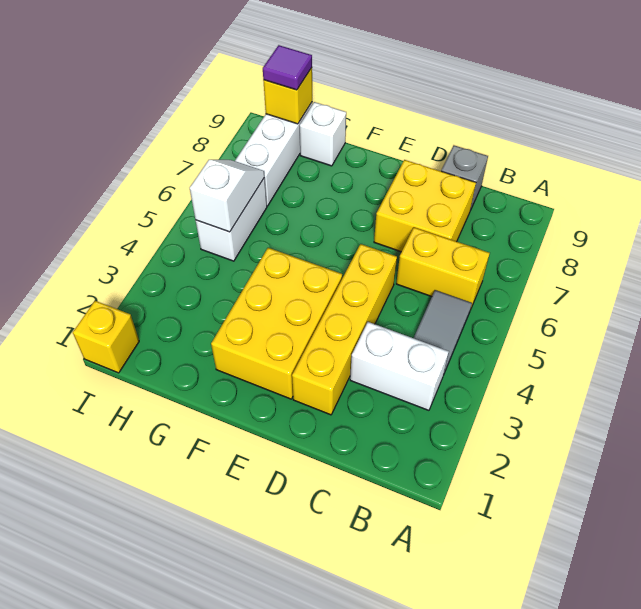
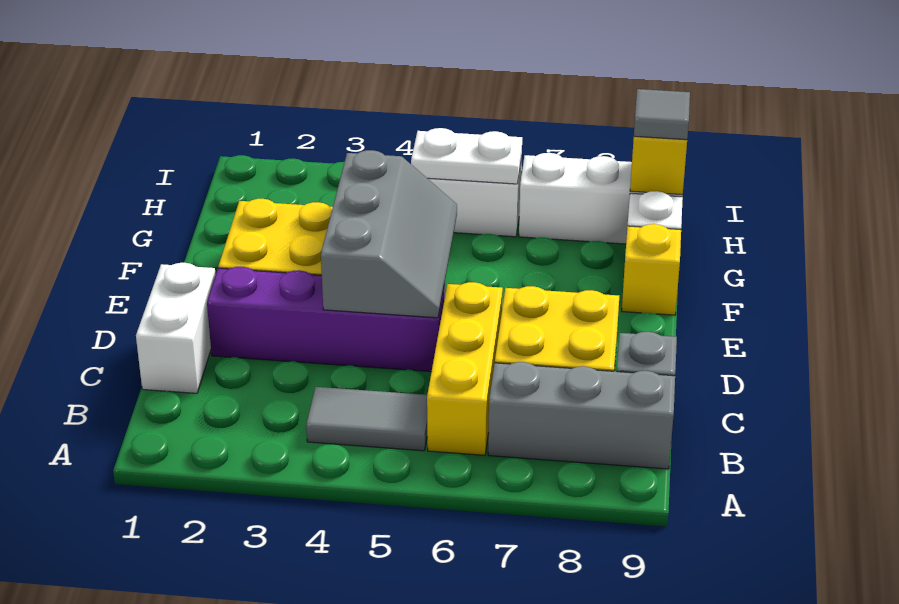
white brick B3:C3 level 1 -> white brick C1:D1 level 1
yellow brick B6:C6 level 1 -> yellow brick B6:D6 level 1
none -> grey brick B7:B9 level 1
yellow brick D2:D5 level 1 -> purple brick D2:D5 level 1
none -> grey slope D4:F5 level 2 top 4
white slope H5:H6 level 2 top 5 -> white plate H5:H6 level 2
purple tile H9 level 3 -> grey tile H9 level 3
yellow brick I1 level 1 -> yellow brick F9 level 1

